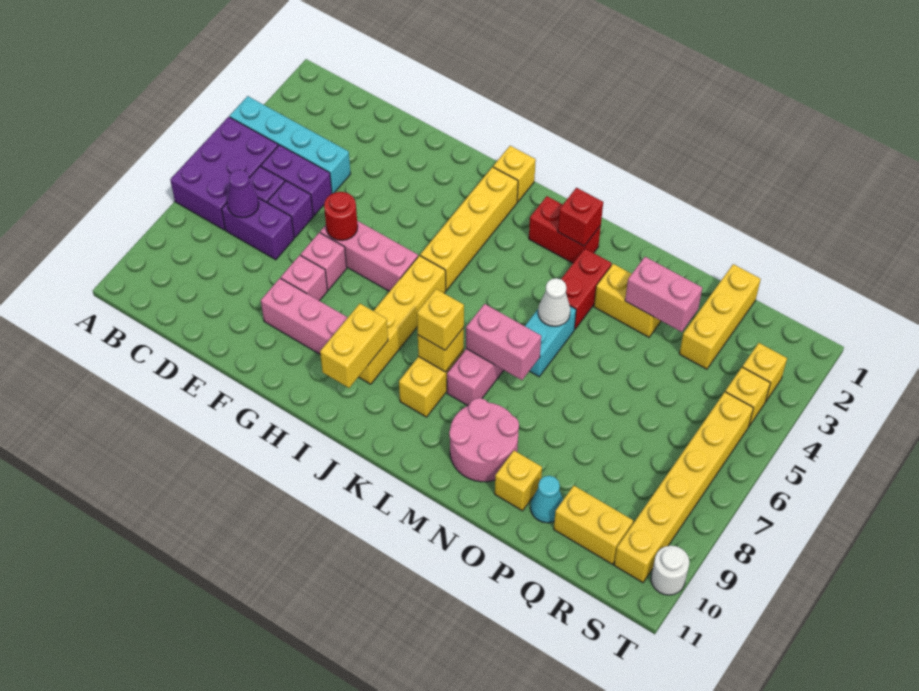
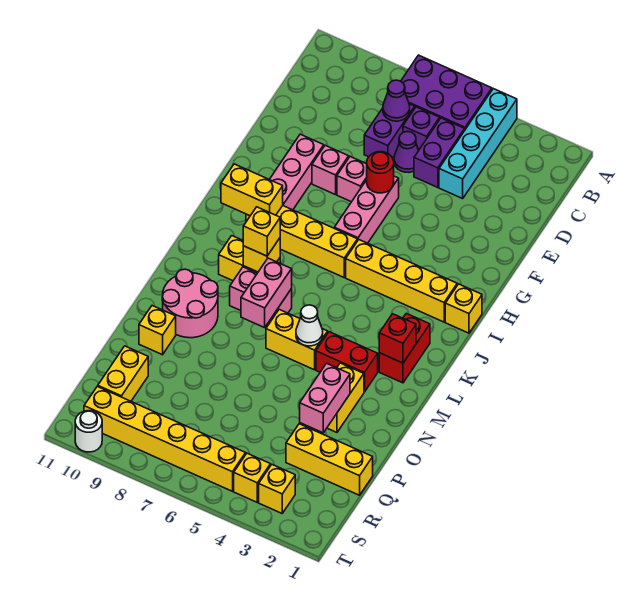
purple brick D6 level 1 -> purple cone D6 level 1
cyan brick M5:M6 level 1 -> yellow brick M5:M6 level 1
cyan cone P10 level 1 -> none

